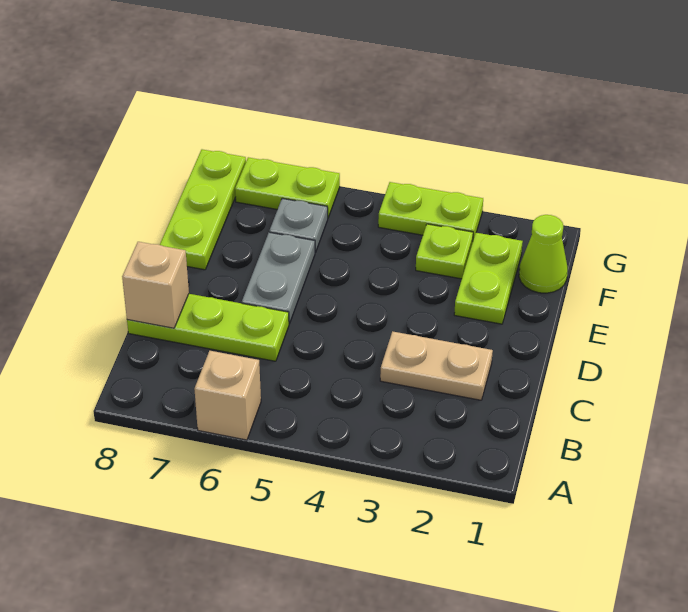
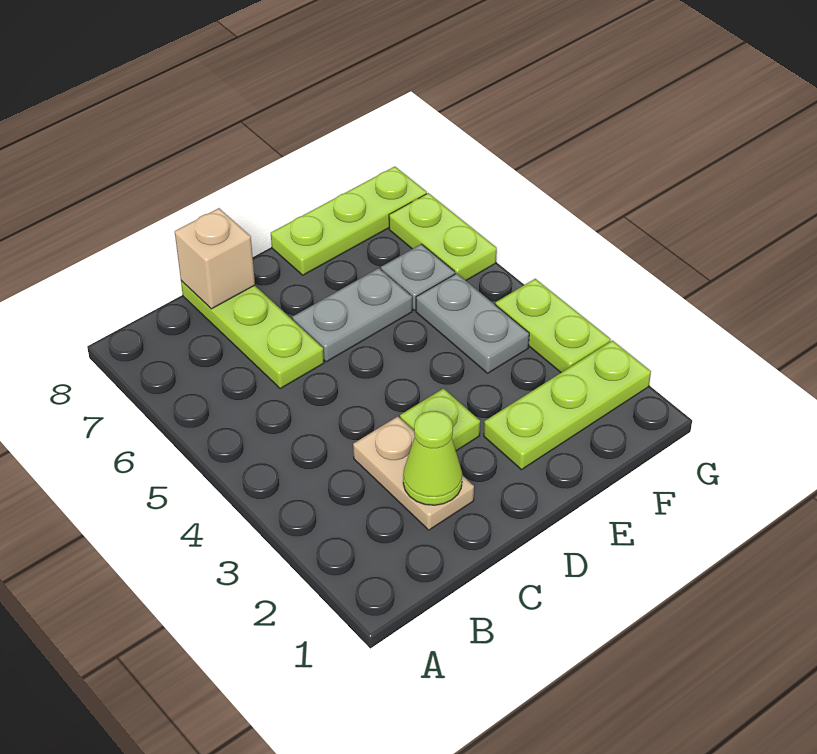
tan brick A6 level 1 -> none
lime plate E2:F2 level 1 -> lime plate E2:G2 level 1
lime cone F1 level 1 -> lime cone C2 level 2
lime plate F3 level 1 -> lime plate D3 level 1
none -> grey plate F4:F5 level 1

